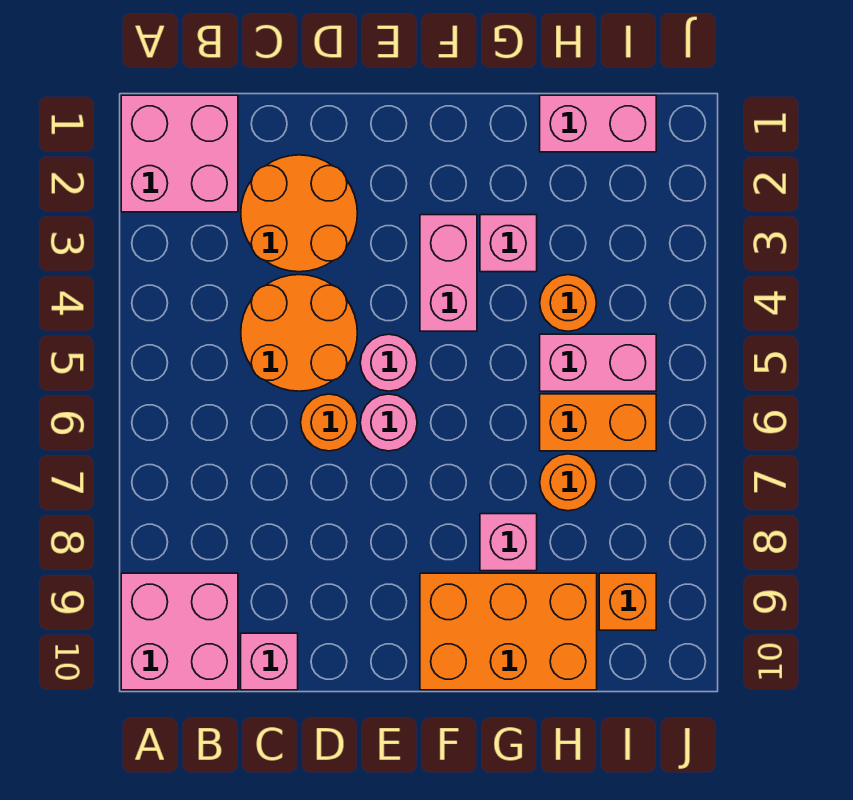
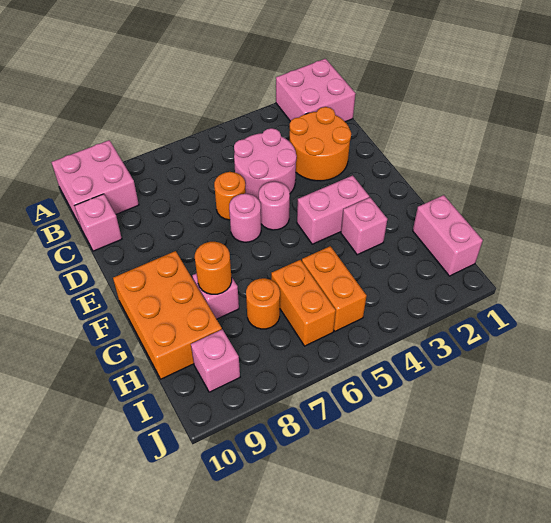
orange round brick C4:D5 level 1 -> pink round brick C4:D5 level 1
orange round brick H4 level 1 -> orange round brick G8 level 2
pink brick H5:I5 level 1 -> orange brick H5:I5 level 1
orange brick I9 level 1 -> pink brick I9 level 1

